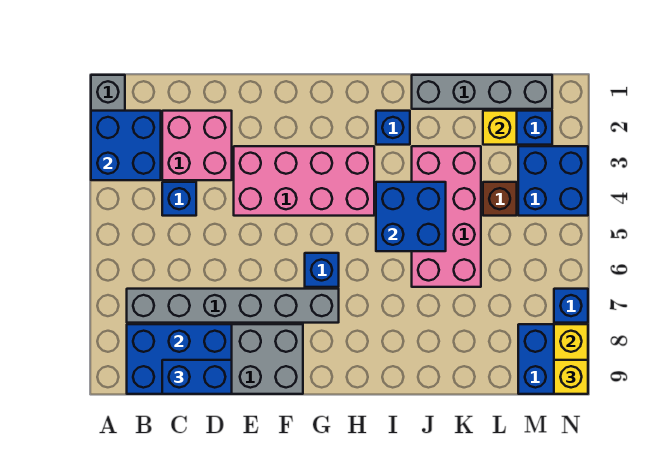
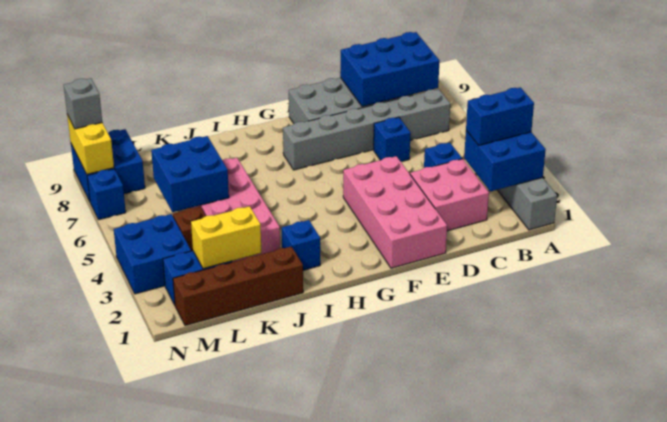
blue brick C9:D9 level 3 -> blue brick A3:B3 level 3
pink brick E3:H4 level 1 -> pink brick E1:F4 level 1
blue brick G6 level 1 -> blue brick D6 level 1
blue brick I4:J5 level 2 -> blue brick K5:L6 level 2
grey brick J1:M1 level 1 -> brown brick J1:M1 level 1
yellow brick L2 level 2 -> yellow brick K2:L2 level 2
yellow brick N9 level 3 -> grey brick N9 level 3

